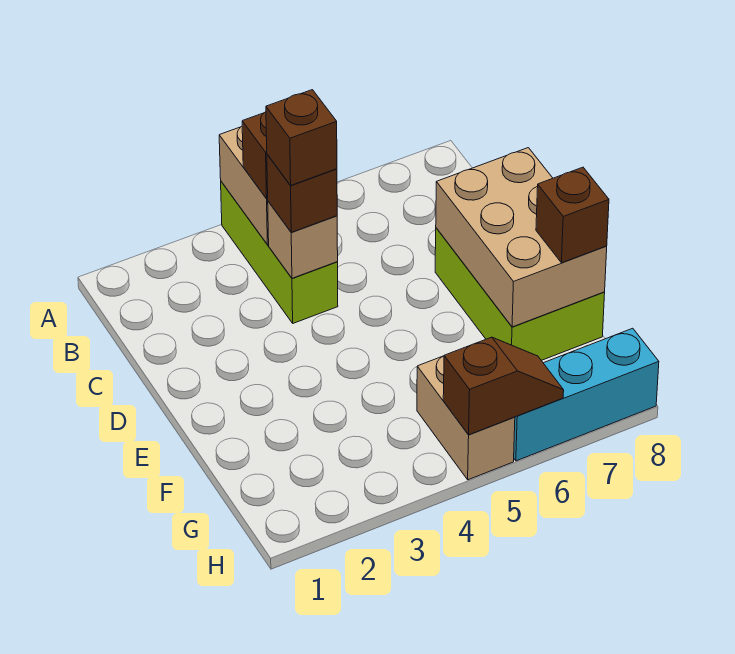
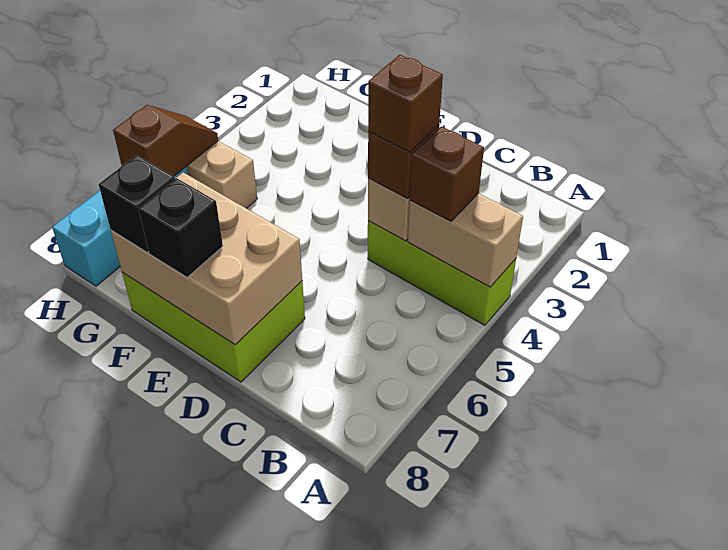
none -> black brick E8 level 3
brown brick F8 level 3 -> black brick F8 level 3
brown slope H5:H6 level 2 top 5 -> brown slope H5:H6 level 2 top 6

